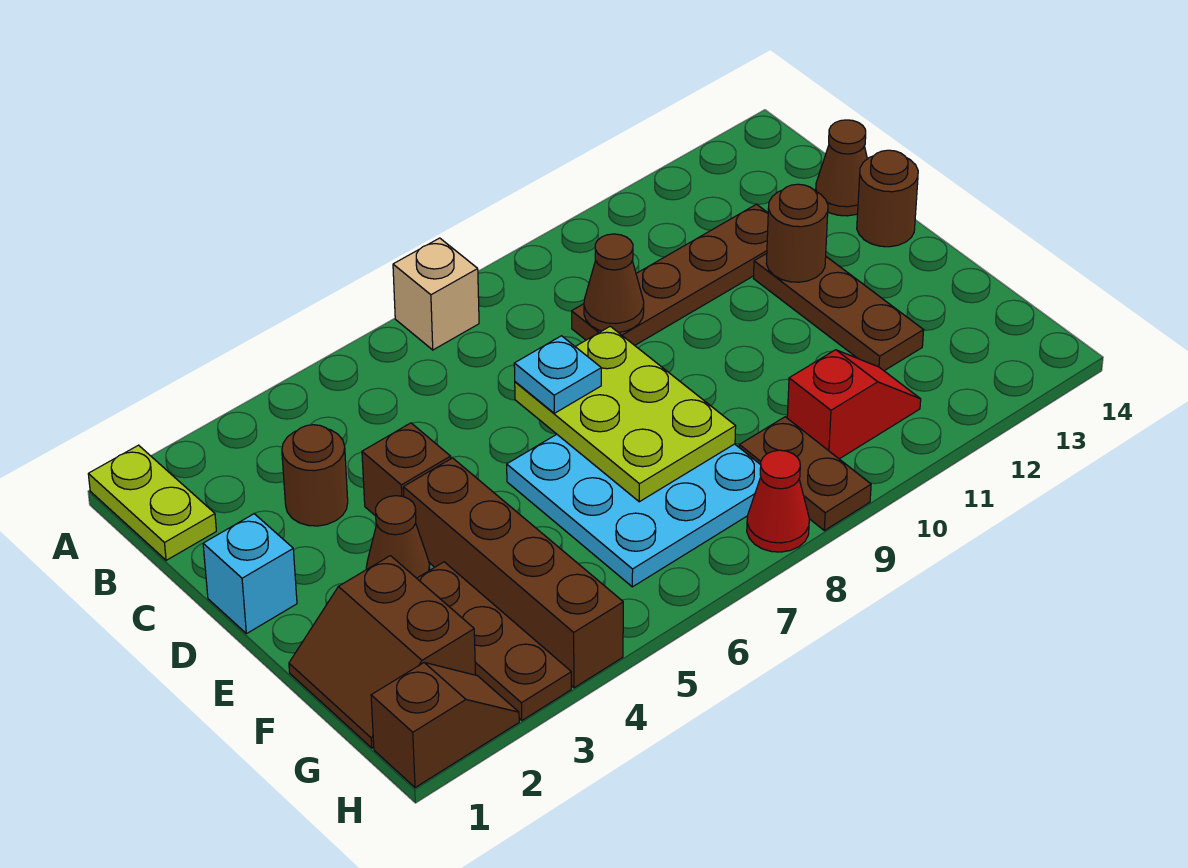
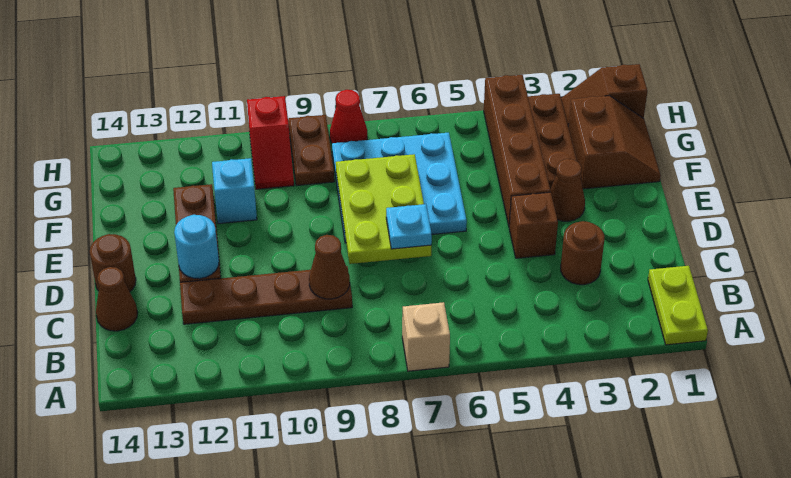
cyan brick D1 level 1 -> cyan brick F11 level 1
brown round brick D12 level 2 -> cyan round brick D12 level 2
red slope G10:G11 level 1 top 10 -> red slope G10:H10 level 1 top H

